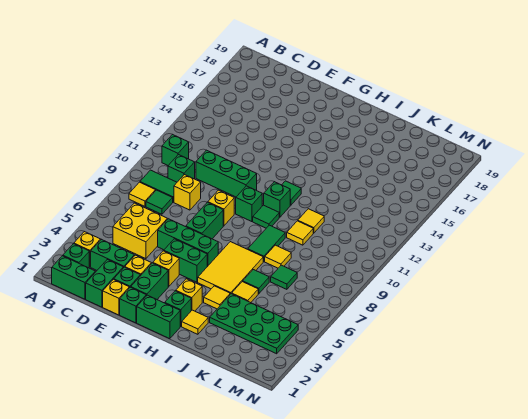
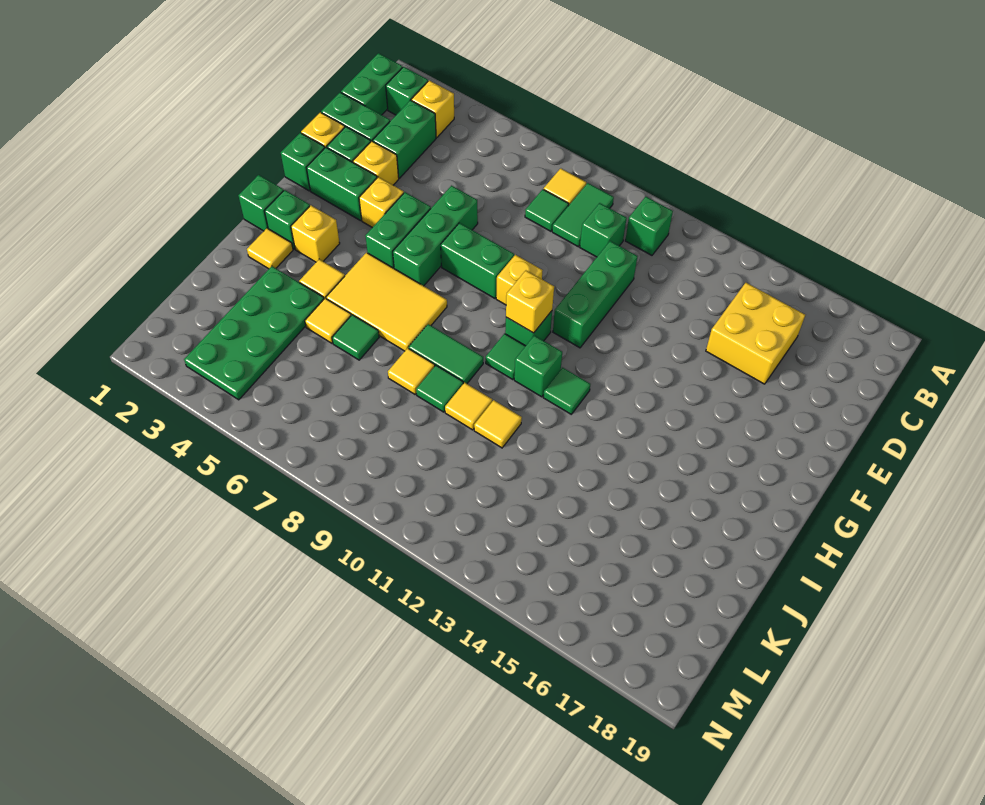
yellow brick C5:D6 level 1 -> yellow brick C15:D16 level 1
yellow brick D9 level 1 -> yellow brick G10 level 2
green brick G1:H1 level 1 -> green brick H1 level 1
green tile K7 level 1 -> green tile J9 level 1

